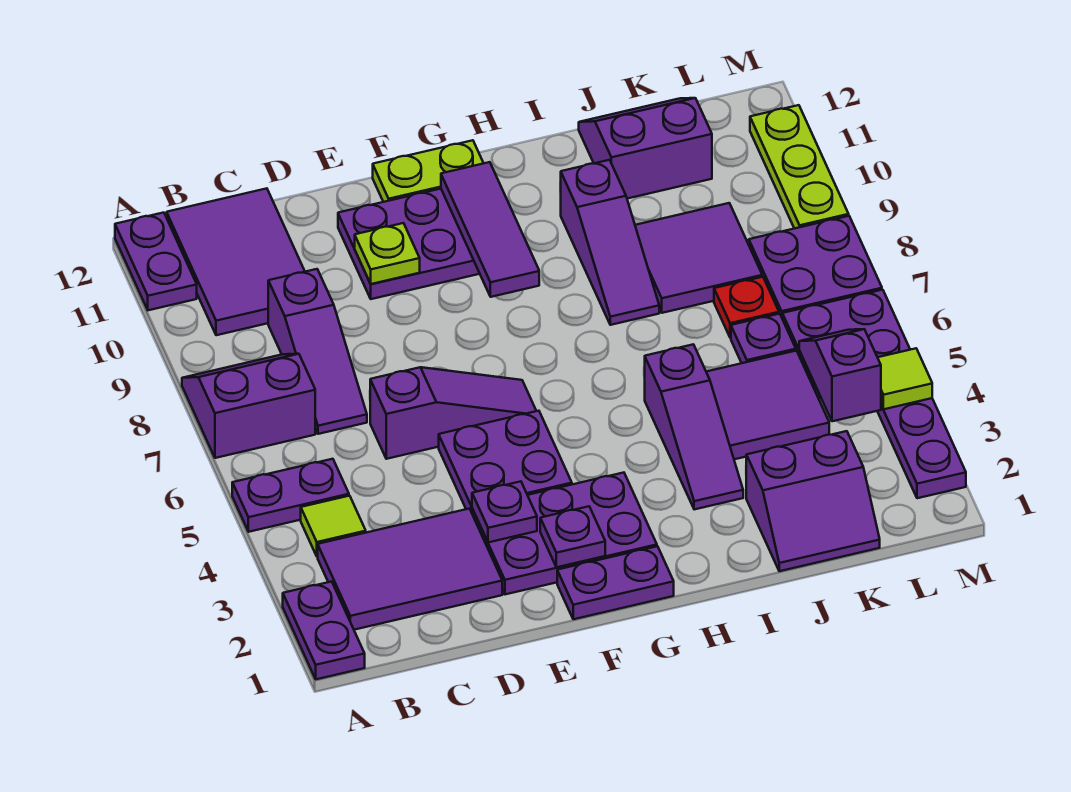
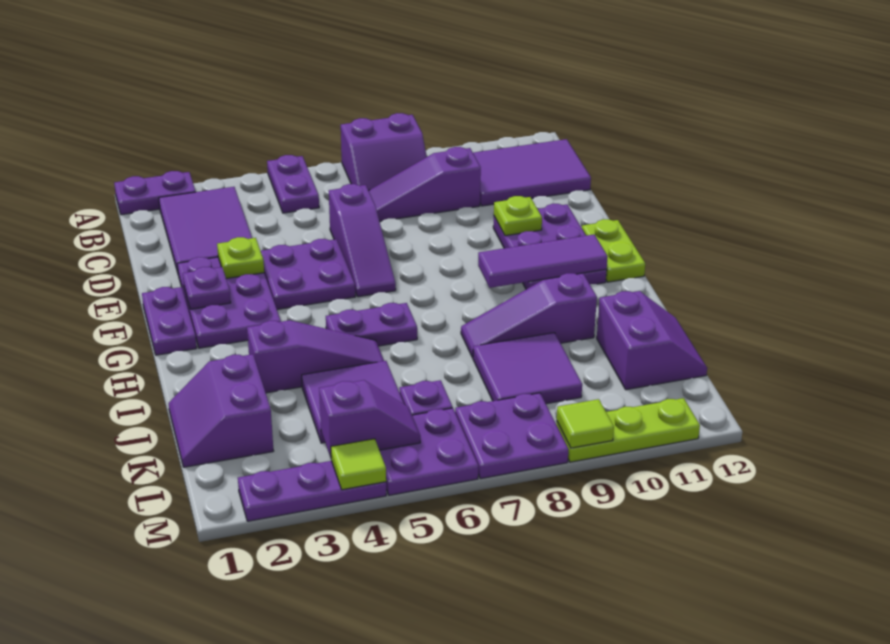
purple slope A7:B8 level 1 top 7 -> purple slope A7:B8 level 1 top A
purple plate A11:A12 level 1 -> purple plate H5:H6 level 1
lime tile B4 level 1 -> lime tile M9 level 2
purple plate E3 level 2 -> lime plate E3 level 2
purple slope I3:I5 level 1 top 5 -> purple slope I3:I5 level 1 top 3
red plate K7 level 1 -> none

